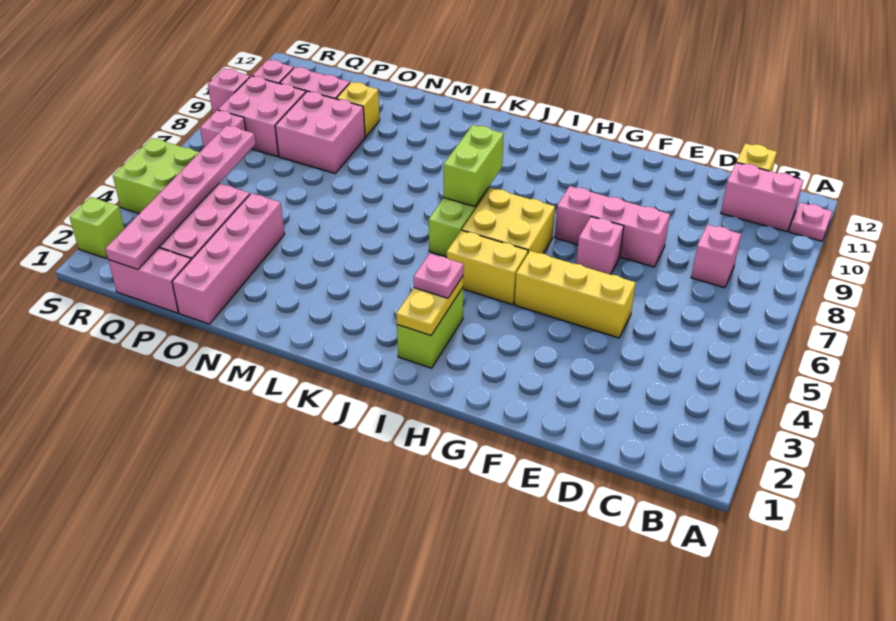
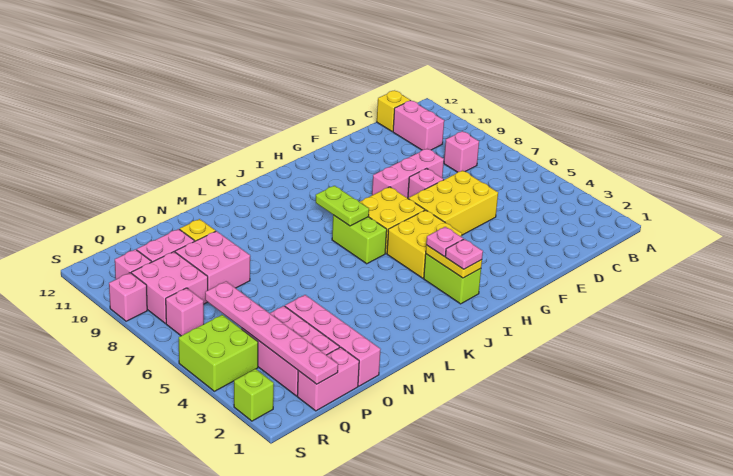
pink plate A11 level 1 -> pink plate I2 level 3
pink brick B11:C11 level 1 -> pink brick C10:C11 level 1
yellow brick E5:G5 level 1 -> yellow brick E5:G6 level 1
yellow brick H5:I5 level 1 -> yellow brick H4:I5 level 1
lime brick J7:J8 level 2 -> lime plate J7:J8 level 2

